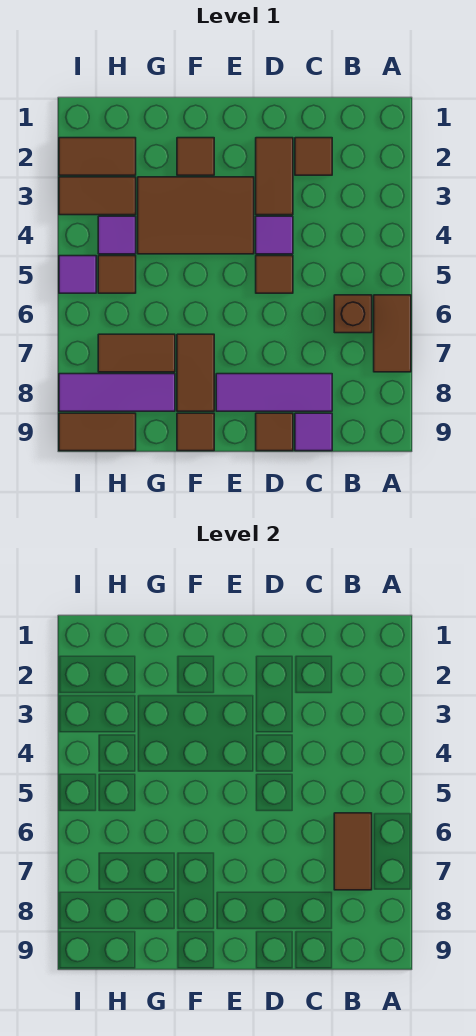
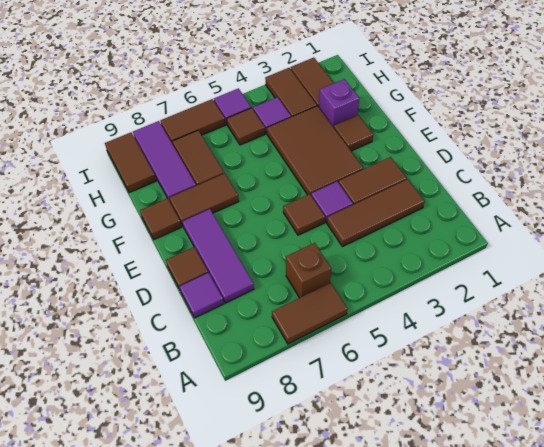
brown tile B6:B7 level 2 -> brown tile I6:I7 level 1
brown tile C2 level 1 -> brown tile C2:C4 level 1
none -> purple brick G2 level 1

